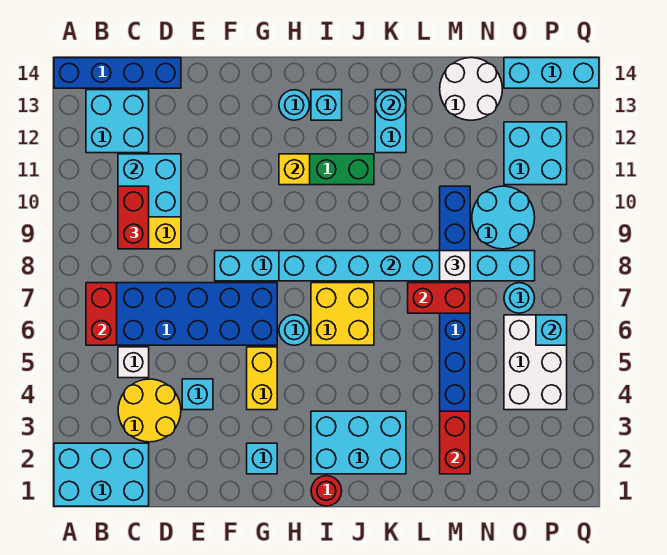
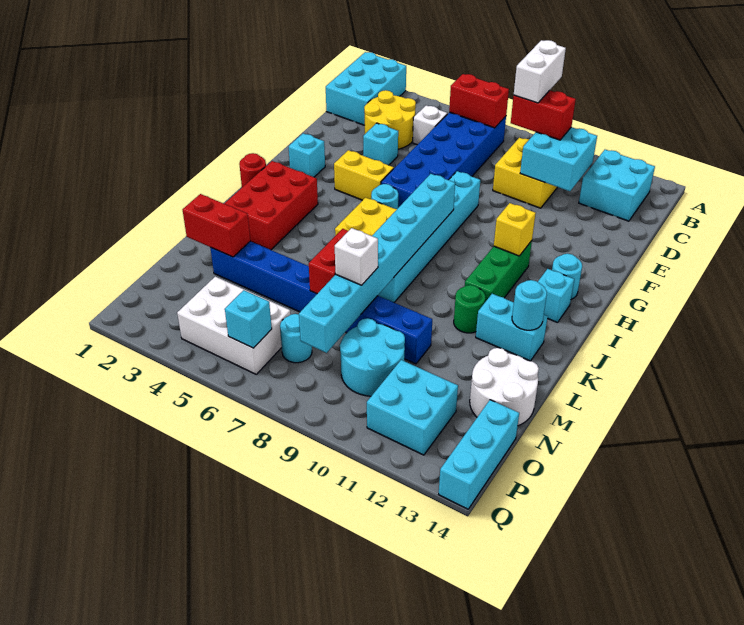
blue brick A14:D14 level 1 -> none
none -> white brick B9:C9 level 4
cyan brick I2:K3 level 1 -> red brick I2:K3 level 1
none -> green round brick K11 level 1

